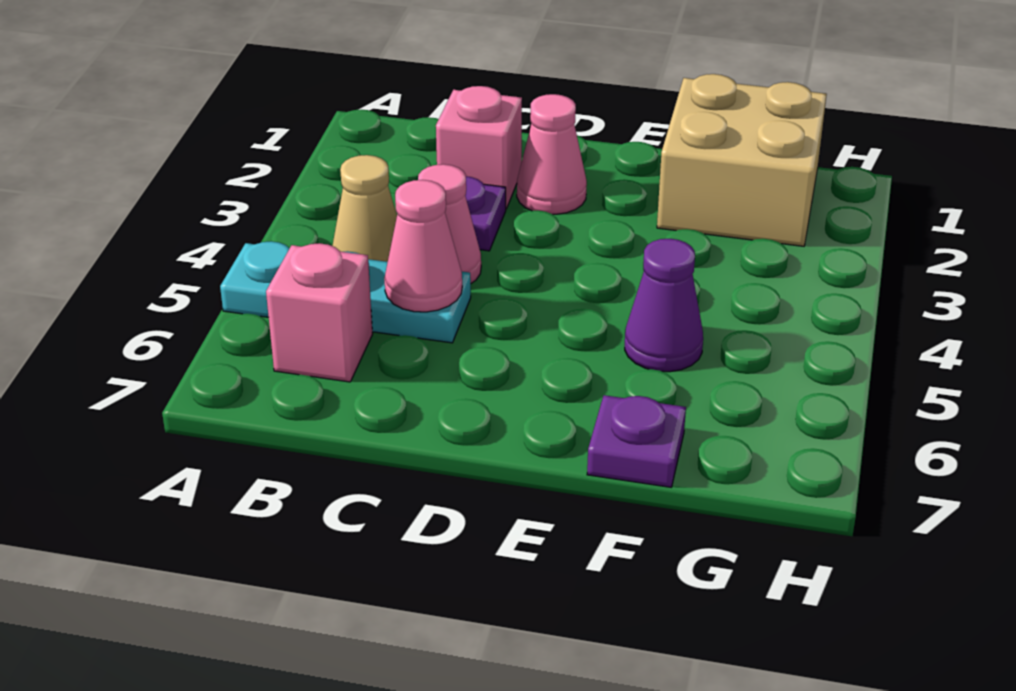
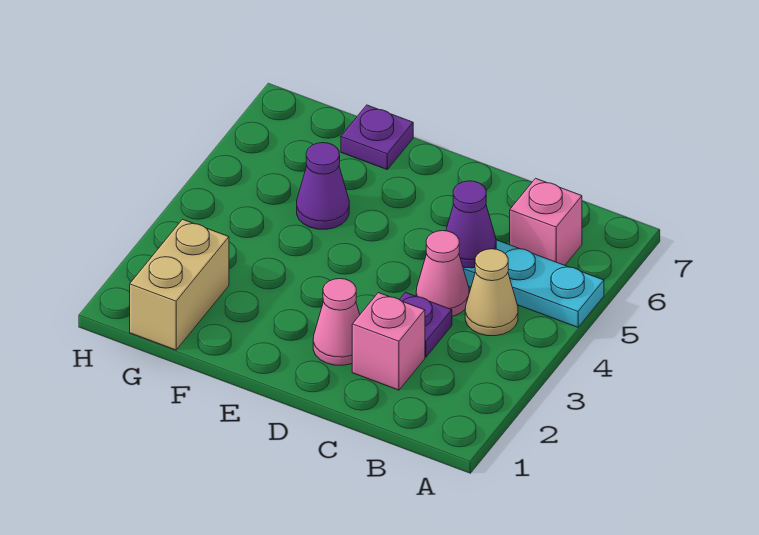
pink cone C5 level 2 -> purple cone C5 level 2
tan brick F1:G2 level 1 -> tan brick G1:G2 level 1

